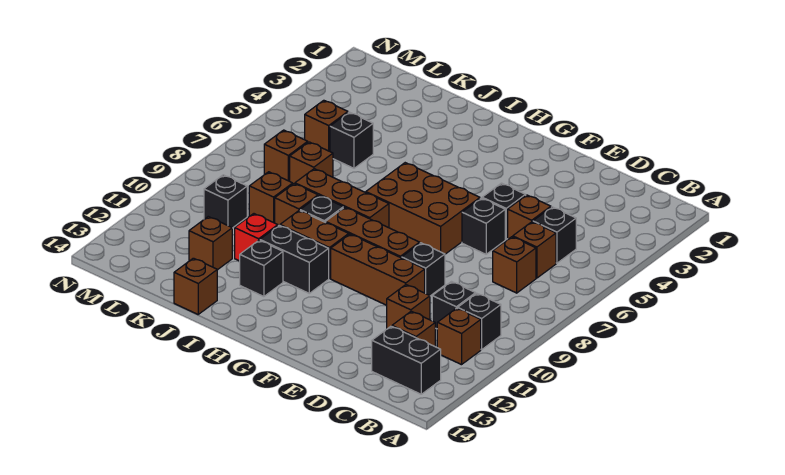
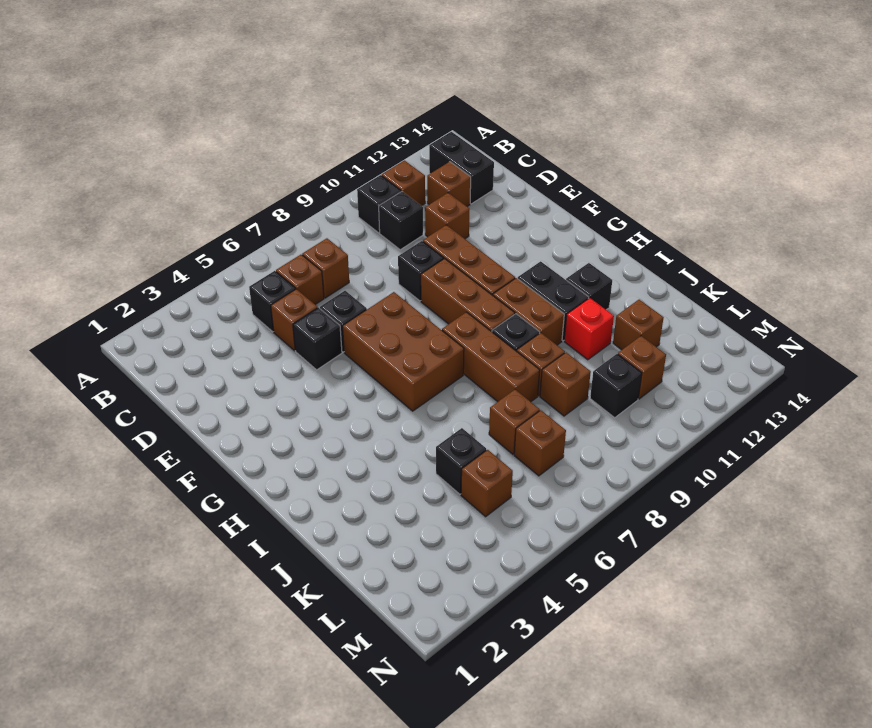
brown brick J14 level 1 -> brown brick L11 level 1

